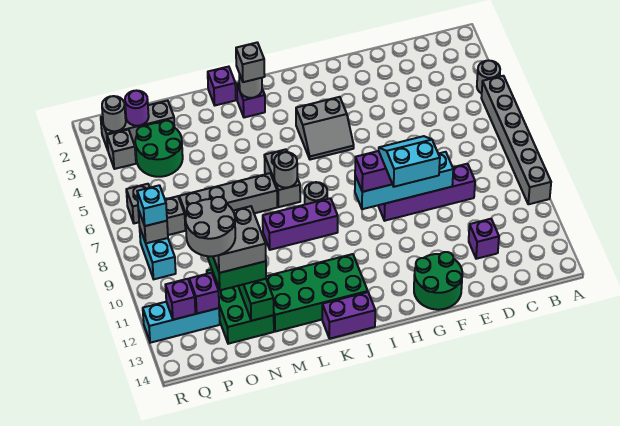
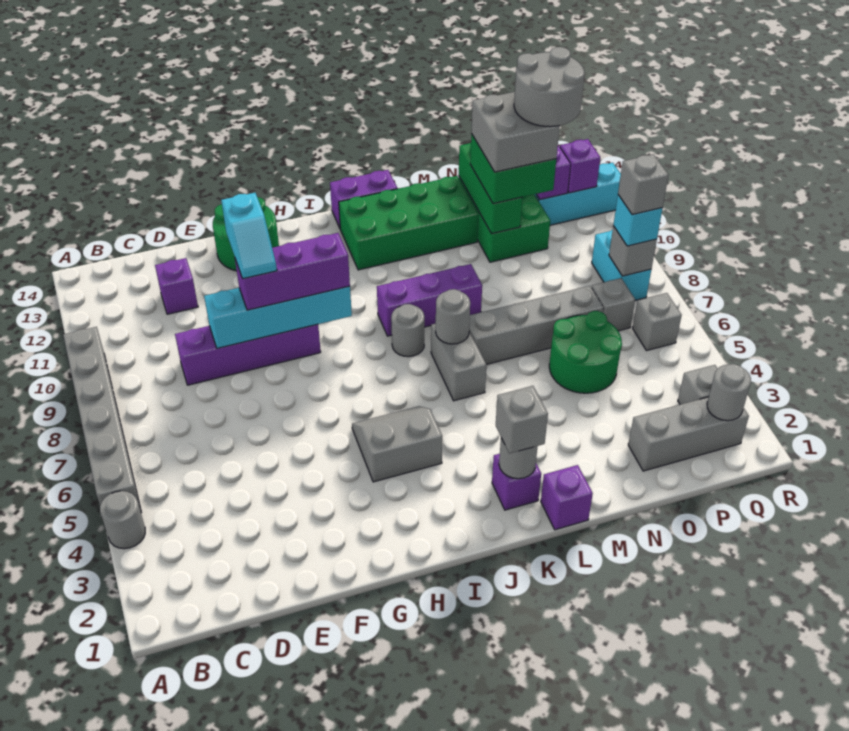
cyan slope F9:G10 level 4 top 10 -> cyan slope F9:F10 level 4 top 10
green round brick O3:P4 level 1 -> green round brick N5:O6 level 1
purple round brick P2 level 2 -> none
none -> grey brick Q8 level 4

